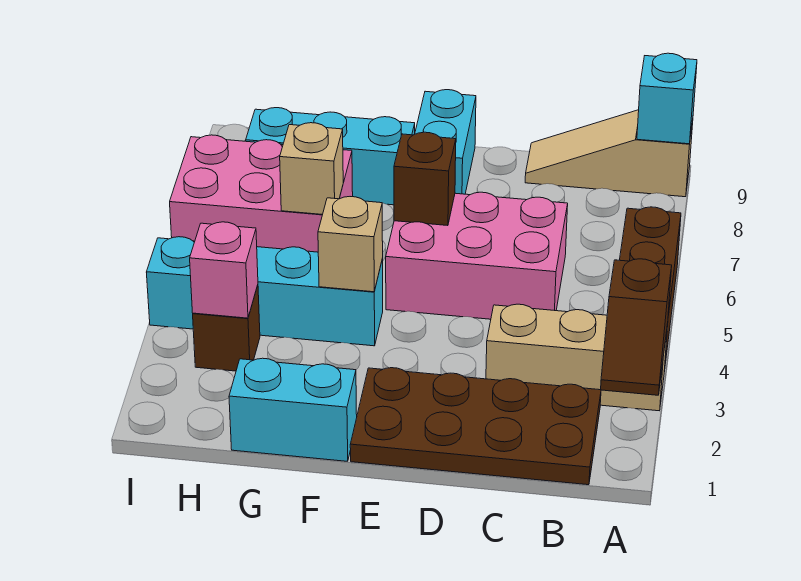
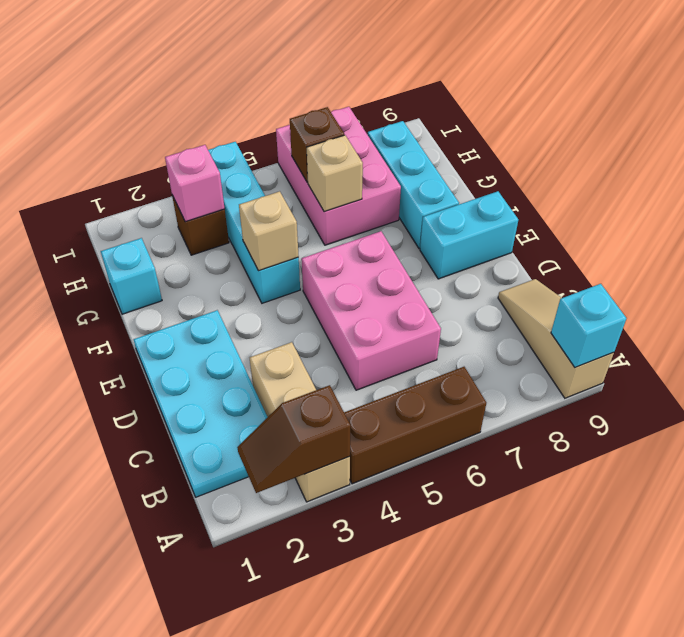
brown plate B1:E2 level 1 -> cyan plate B1:E2 level 1
brown brick E6 level 2 -> brown brick H6 level 2
cyan brick F1:G1 level 1 -> cyan brick G1 level 1

